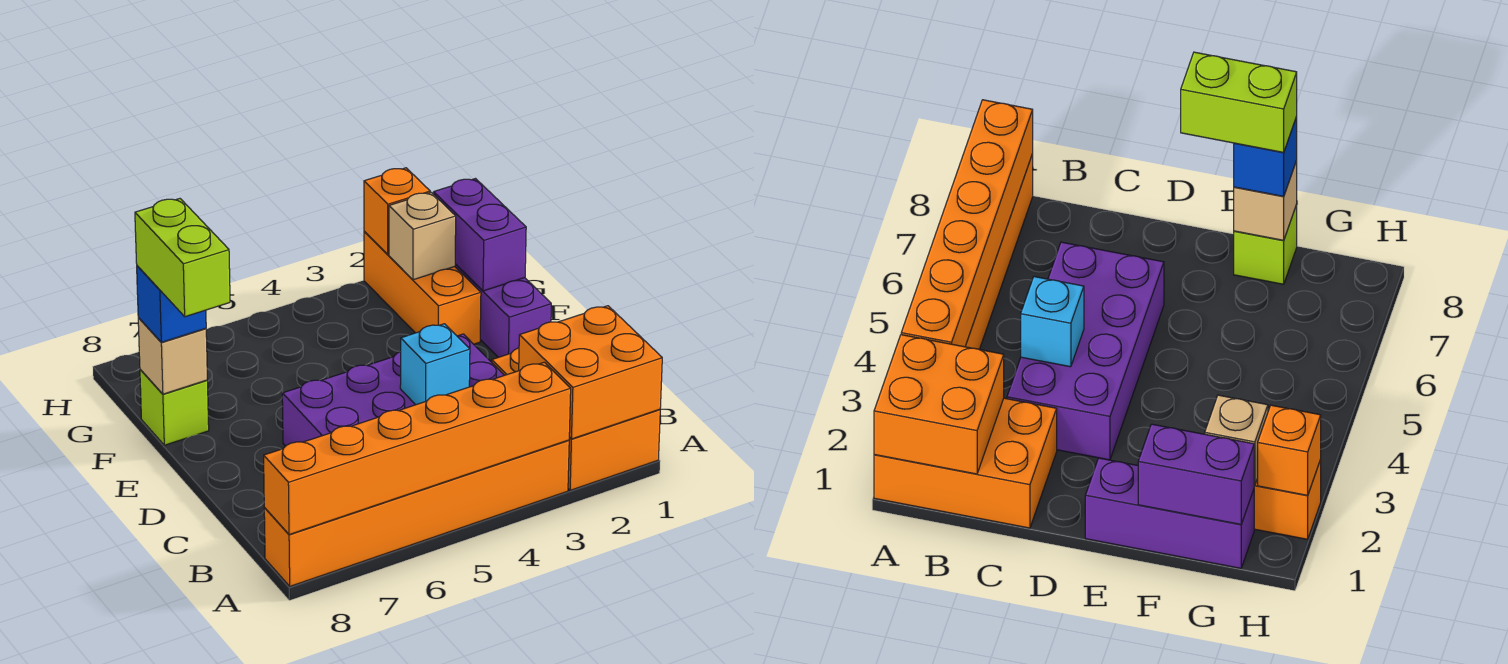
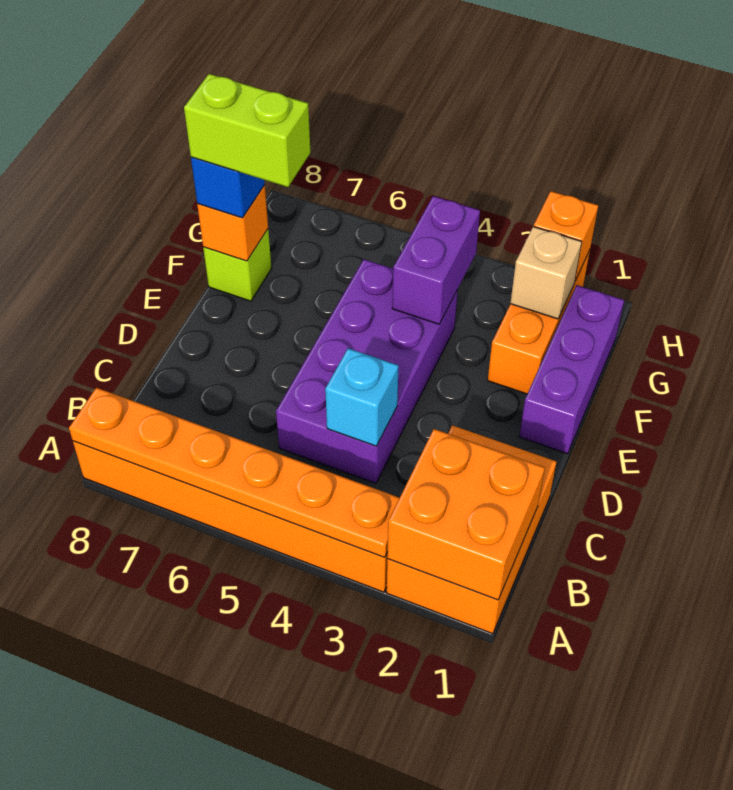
orange brick A3:A8 level 2 -> orange plate A3:A8 level 2
purple brick C3:D6 level 1 -> purple brick C4:F5 level 1
lime brick E8:F8 level 4 -> lime brick F7:F8 level 4
purple brick F1:G1 level 2 -> purple brick F4:G4 level 2
tan brick F8 level 2 -> orange brick F8 level 2

